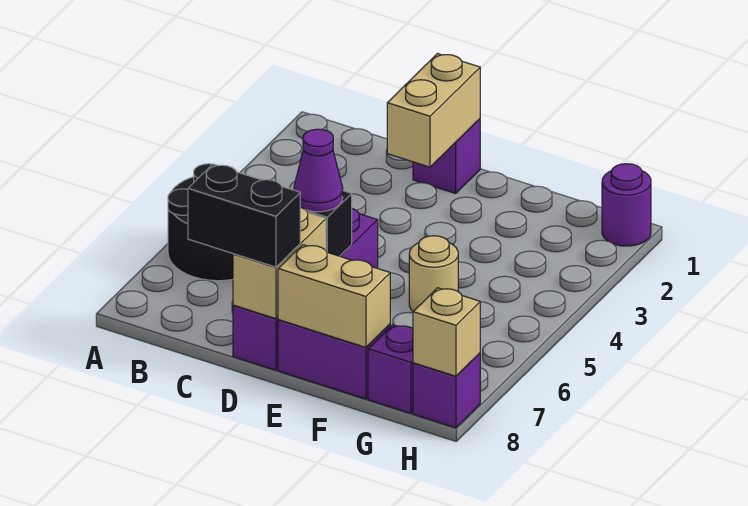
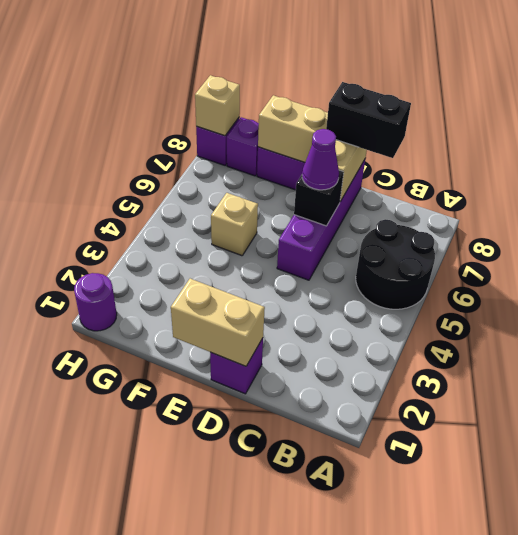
tan brick D1:D2 level 2 -> tan brick D1:E1 level 2
tan round brick F5 level 1 -> tan brick F5 level 1

